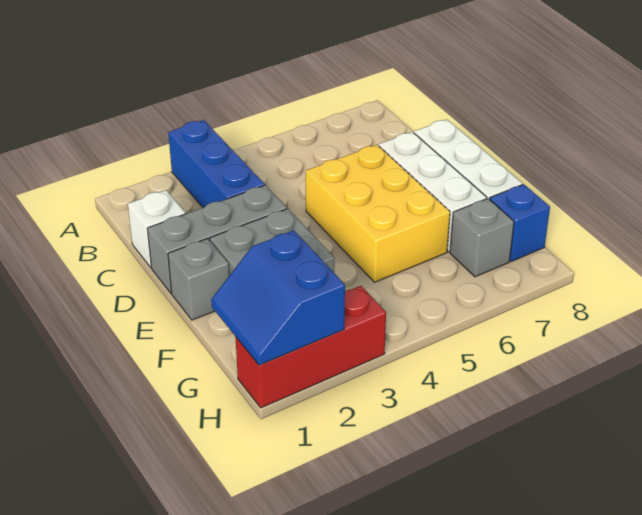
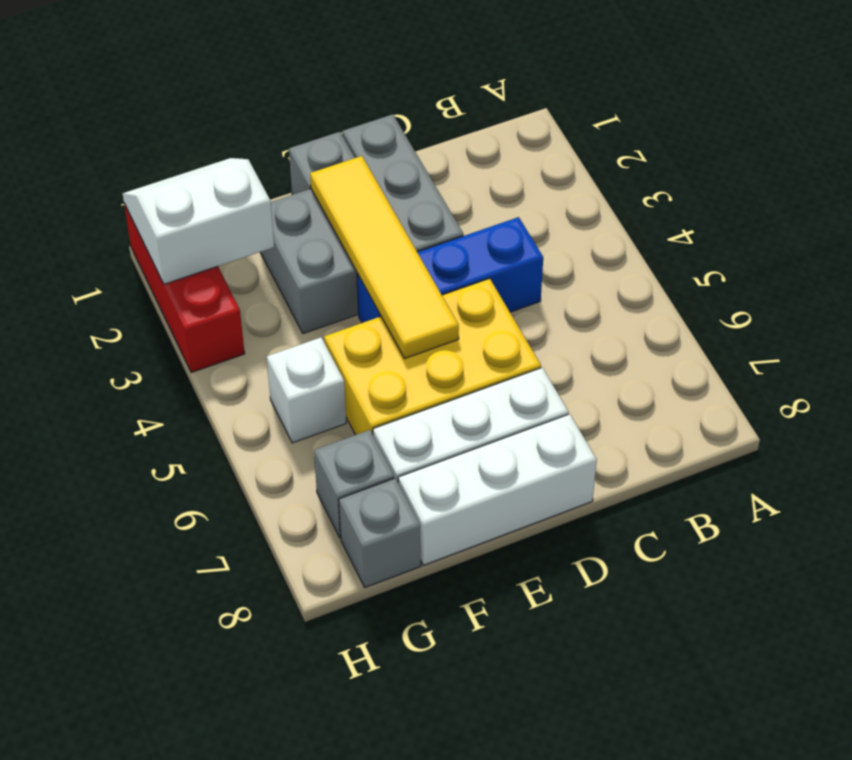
blue brick A3:C3 level 1 -> blue brick C4:E4 level 1
white brick C1 level 1 -> white brick G5 level 1
none -> yellow tile E2:E5 level 2
blue slope G1:H2 level 2 top 2 -> white slope G1:H2 level 2 top 2
blue brick G8 level 1 -> grey brick G8 level 1

